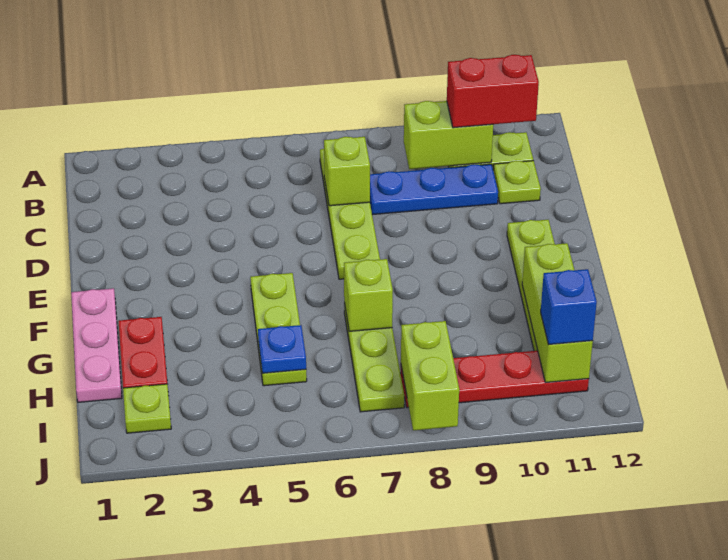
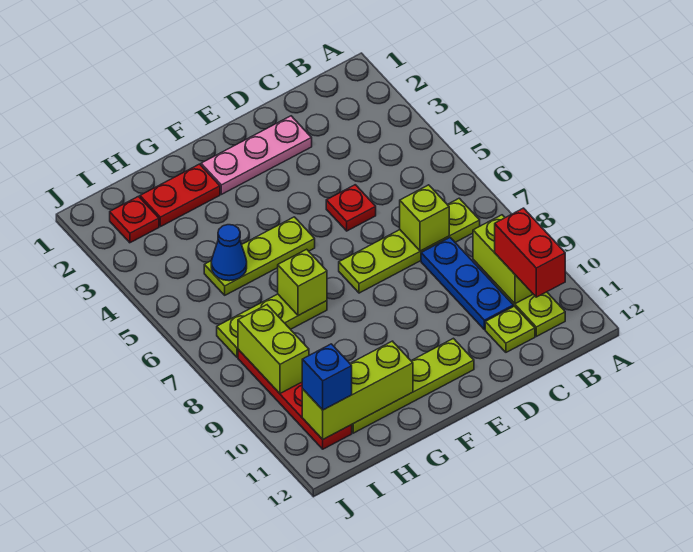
none -> red plate D5 level 1
pink plate F1:H1 level 1 -> pink plate D2:F2 level 1
blue plate H5 level 2 -> blue cone H5 level 2
lime plate I2 level 1 -> red plate I2 level 1
lime brick I8:J8 level 2 -> lime brick I8:I9 level 2

